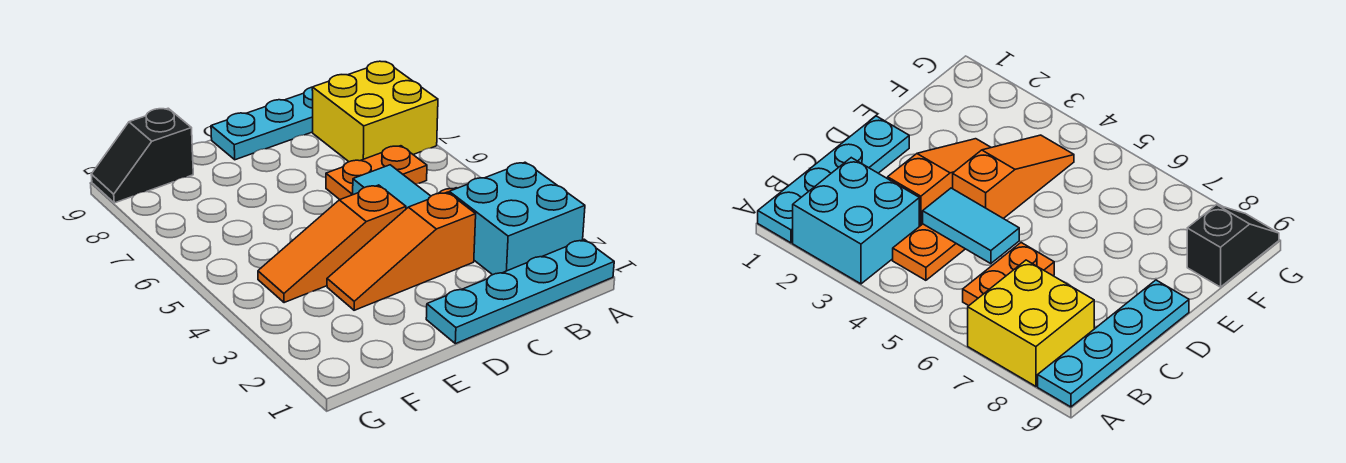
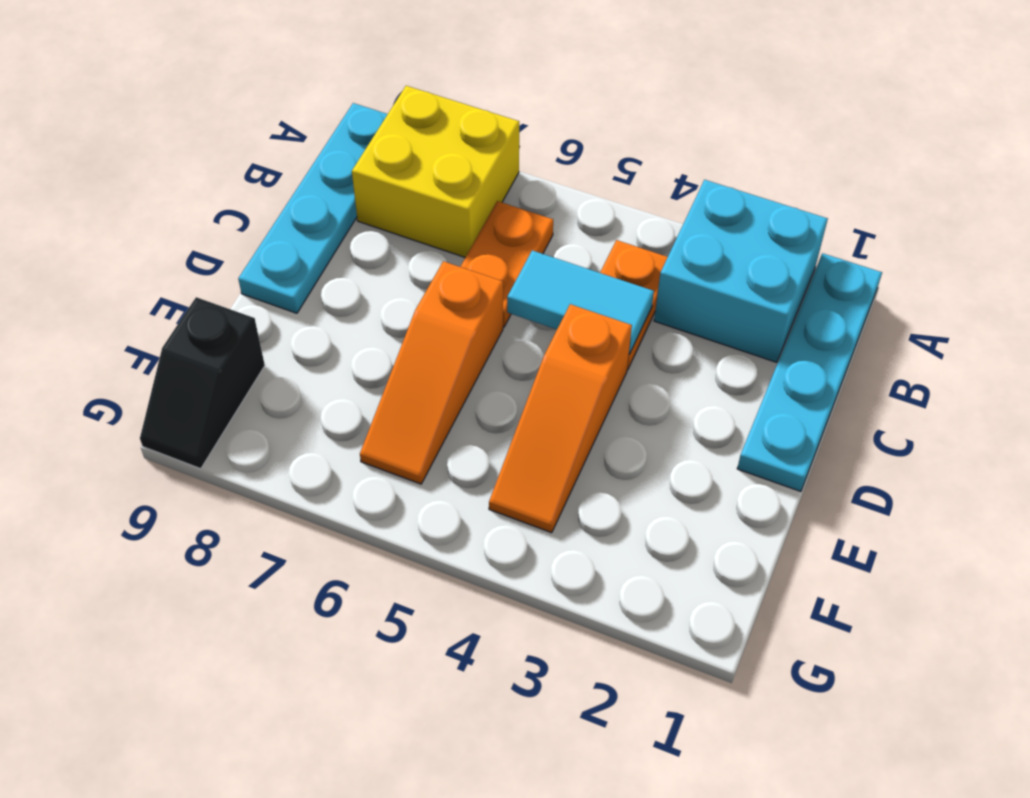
orange slope C3:E3 level 1 top C -> orange slope D6:F6 level 1 top D

